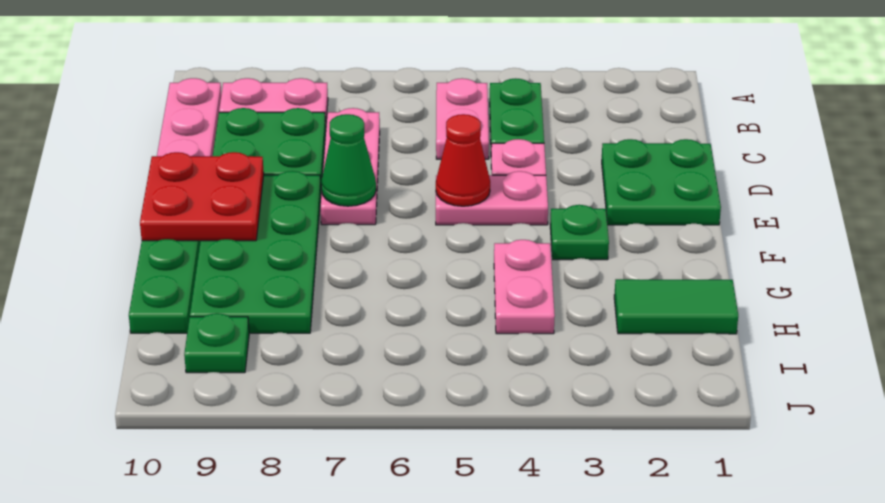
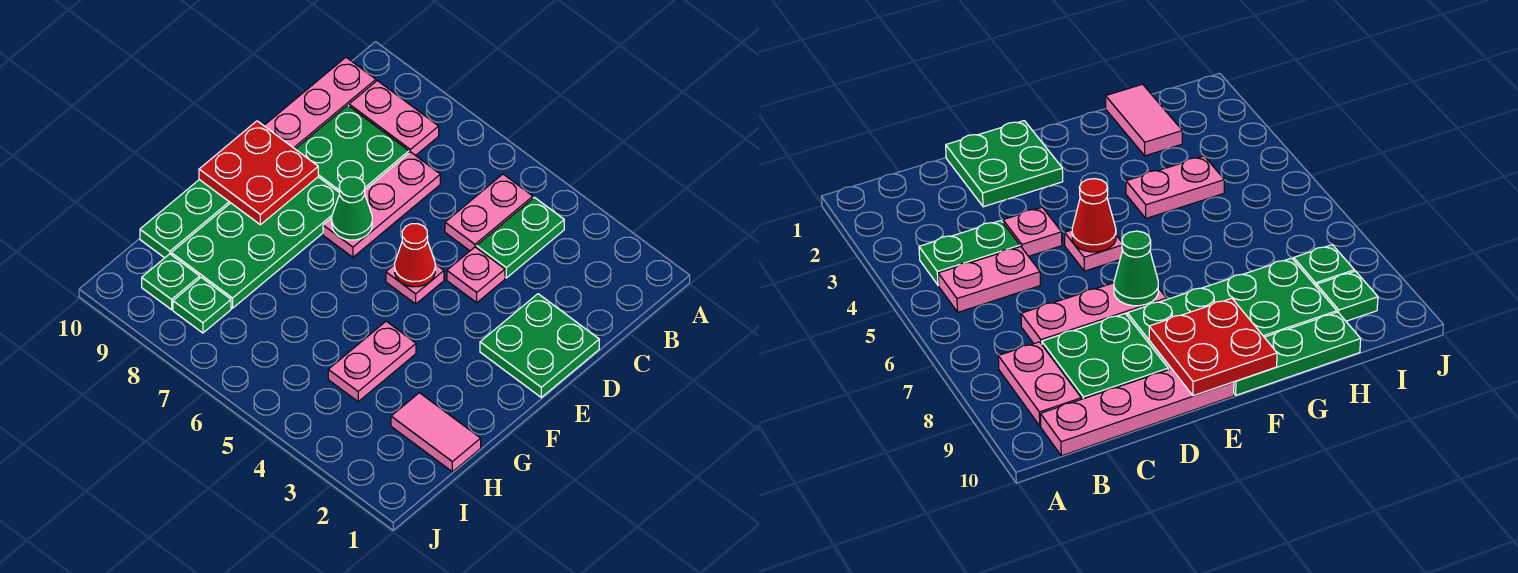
pink plate E4:E5 level 1 -> pink plate E5 level 1
green plate F3 level 1 -> green plate I8 level 1
green tile H1:H2 level 1 -> pink tile H1:H2 level 1

